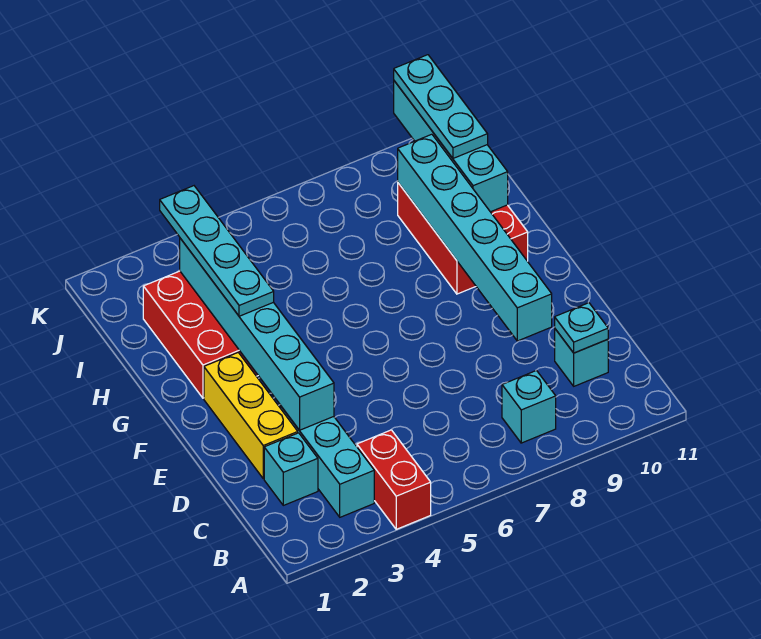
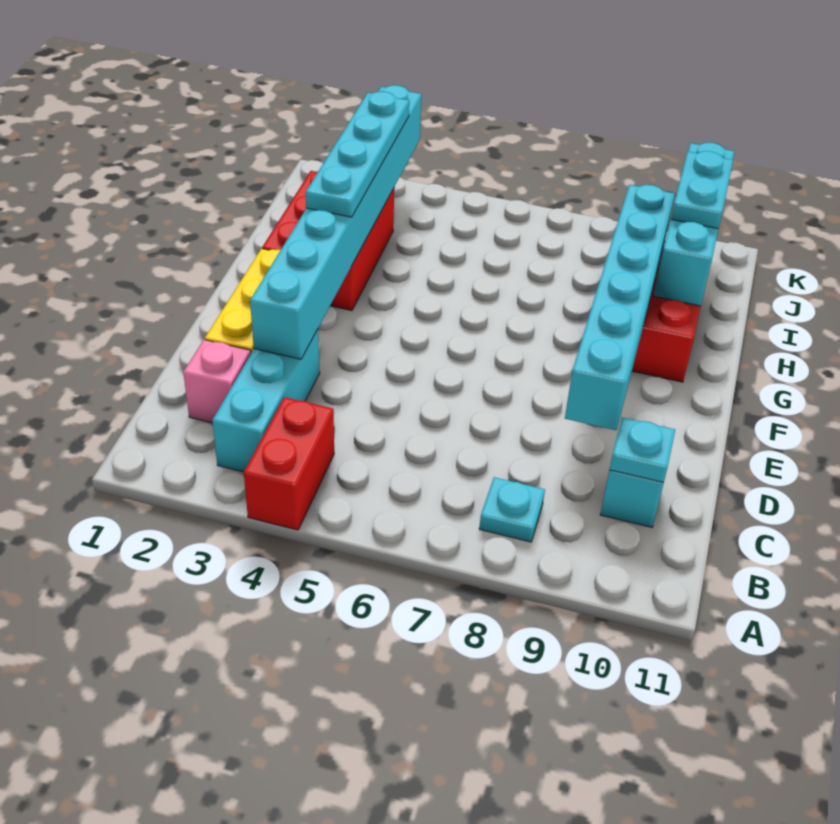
cyan brick B8 level 1 -> cyan plate B8 level 1
cyan brick C2 level 1 -> pink brick C2 level 1
cyan brick D3:I3 level 2 -> cyan brick D3:K3 level 2
cyan plate I10:K10 level 3 -> cyan plate I10:J10 level 3

